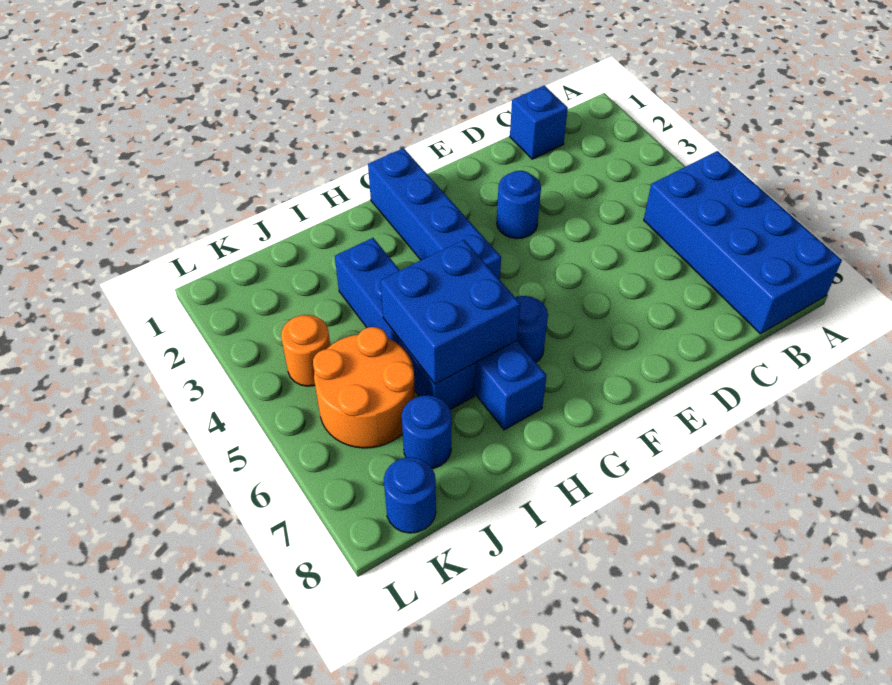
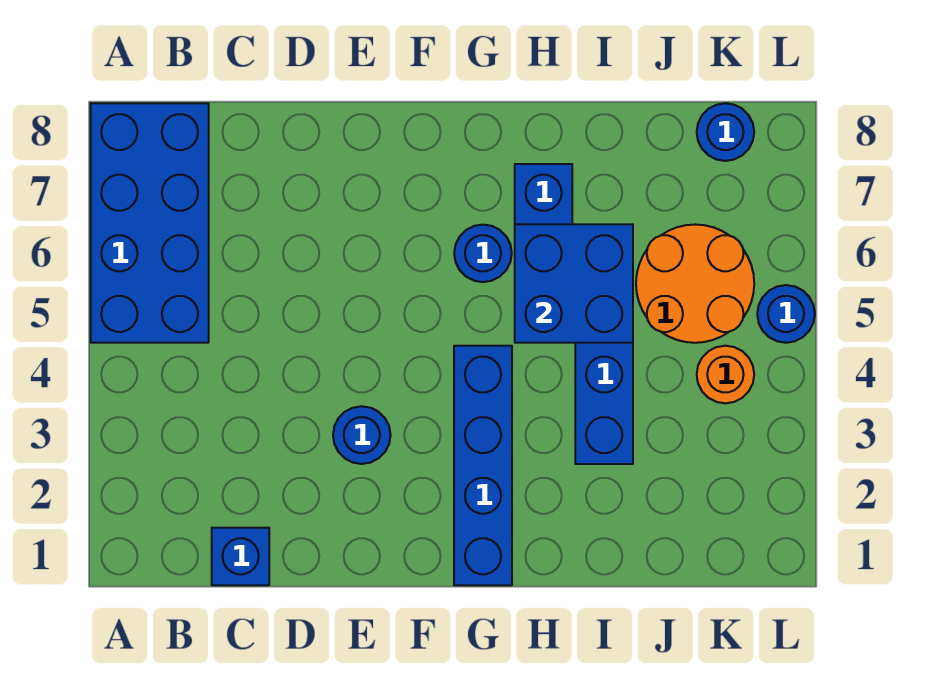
blue round brick J7 level 1 -> blue round brick L5 level 1

